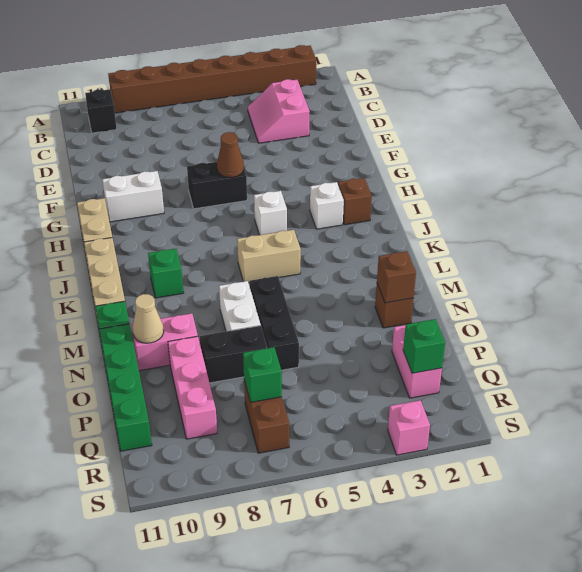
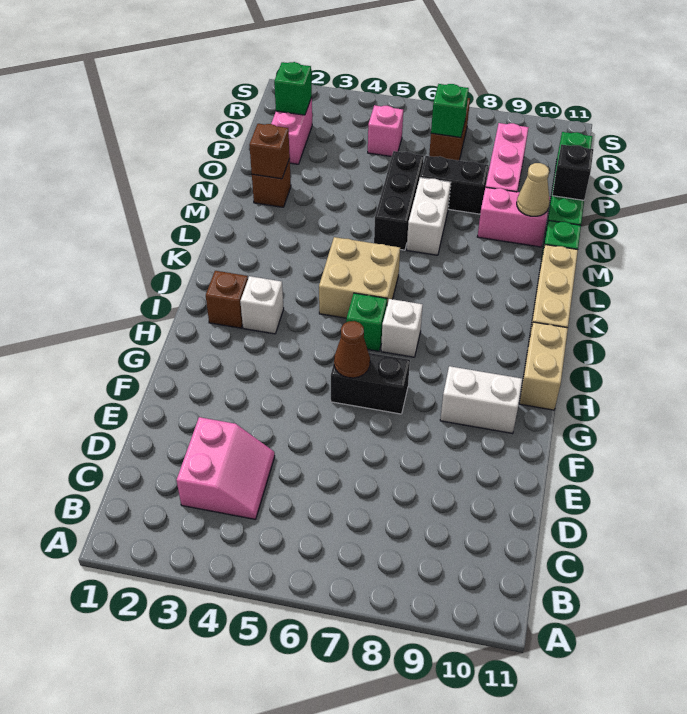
brown brick A2:A9 level 1 -> none
black brick B10 level 1 -> black brick O11 level 2
white brick I5 level 1 -> white brick I7 level 1
tan brick K5:K6 level 1 -> tan brick J5:K6 level 1
green brick K9 level 1 -> green brick I6 level 1
pink brick S3 level 1 -> pink brick Q5 level 1

